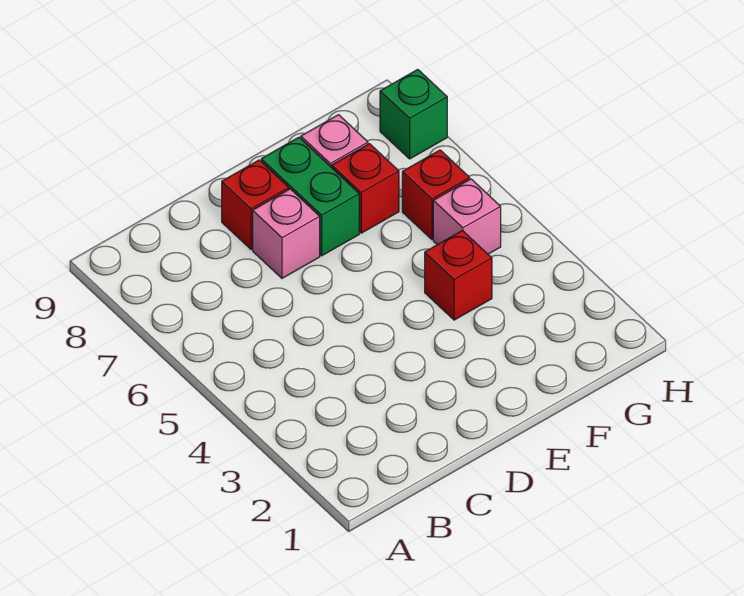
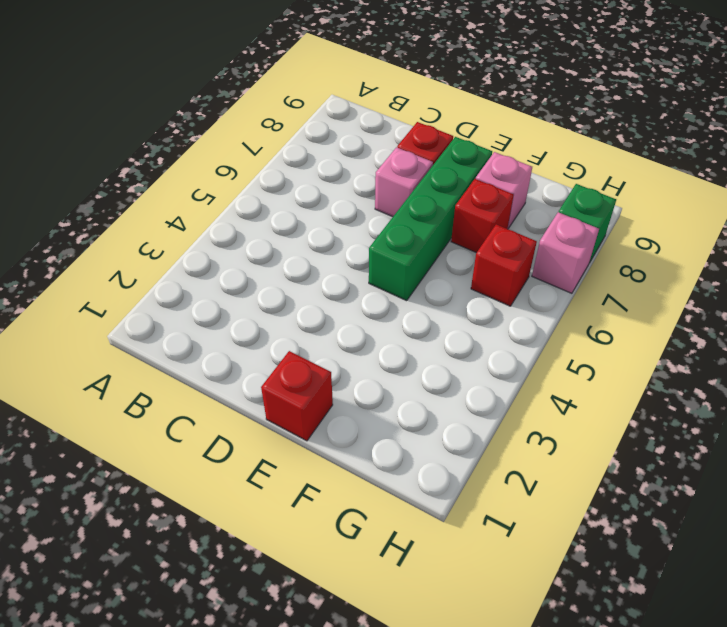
green brick E7:E8 level 1 -> green brick E5:E8 level 1
red brick F4 level 1 -> red brick E1 level 1
pink brick G5 level 1 -> pink brick H7 level 1

